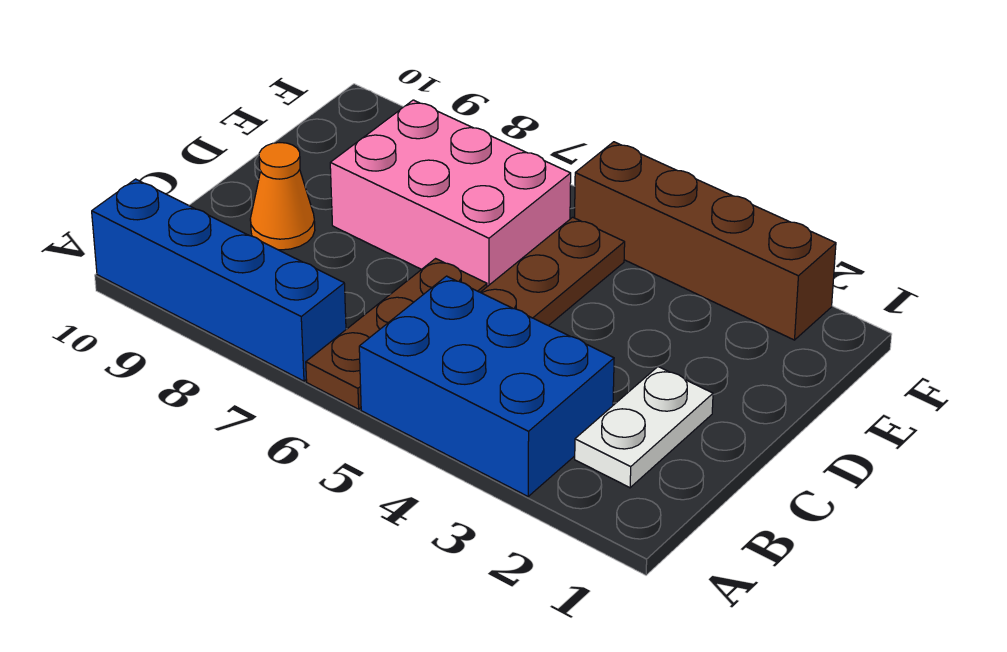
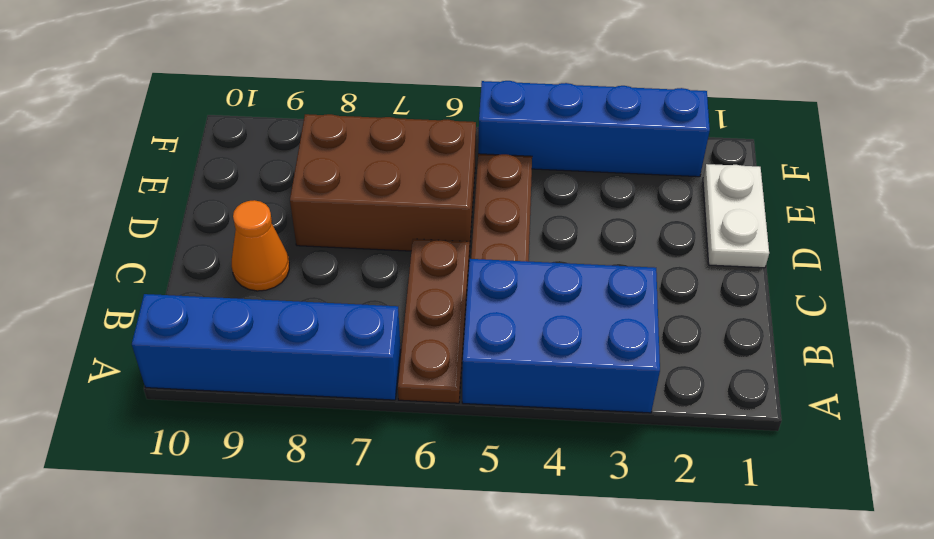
white plate B2:C2 level 1 -> white plate D1:E1 level 1
pink brick D6:E8 level 1 -> brown brick D6:E8 level 1
brown brick F2:F5 level 1 -> blue brick F2:F5 level 1

